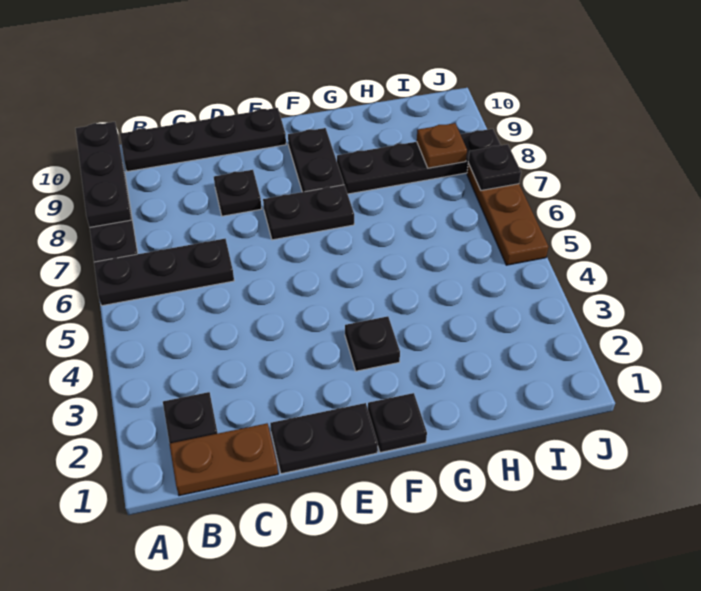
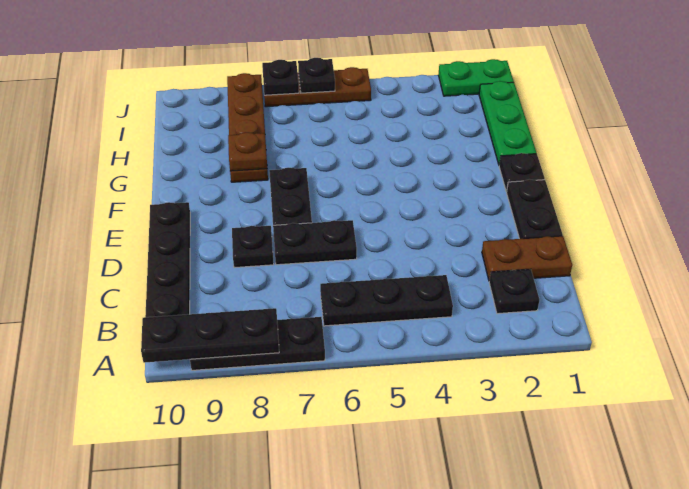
black plate A6:C6 level 1 -> black plate B4:B6 level 1
brown plate B1:C1 level 1 -> brown plate C1:C2 level 1
black plate F3 level 1 -> black plate J6 level 2
black plate F8:F9 level 1 -> black plate D6:D7 level 1
none -> green plate G1:I1 level 1
black plate G8:J8 level 1 -> brown plate G8:J8 level 1
brown plate I8 level 2 -> brown plate G8 level 2
none -> green plate J1:J2 level 1

